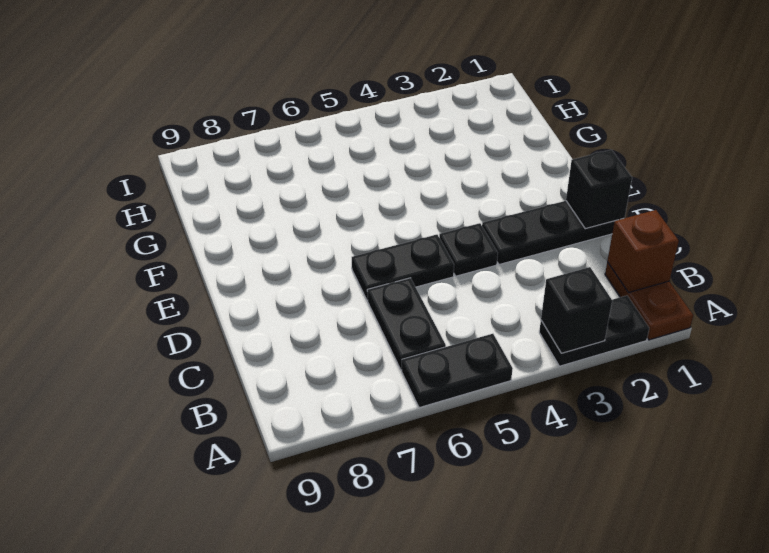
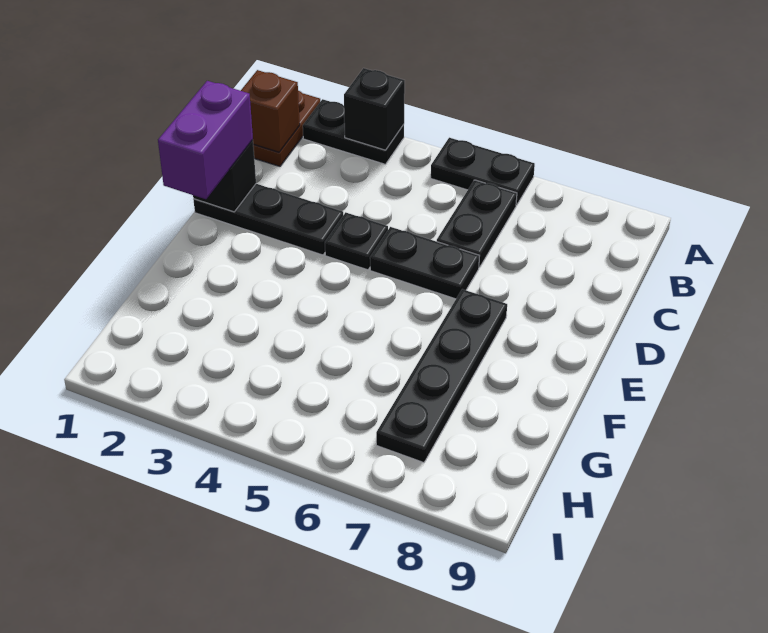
none -> purple brick D1:E1 level 3
none -> black plate E7:H7 level 1

